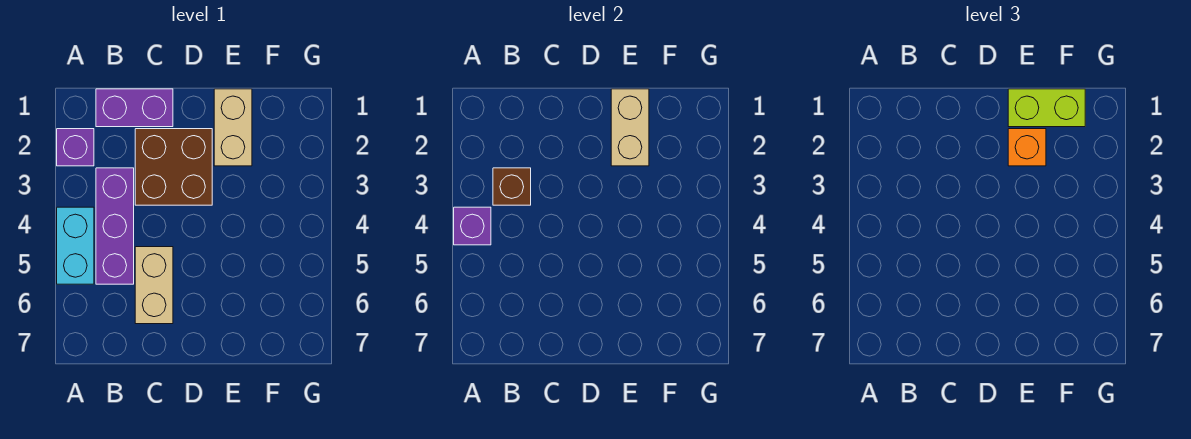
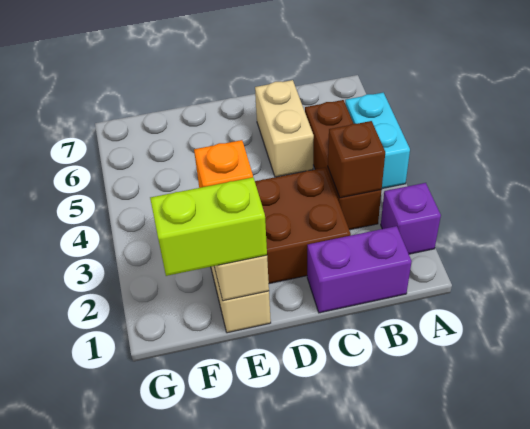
purple brick A4 level 2 -> none
purple brick B3:B5 level 1 -> brown brick B3:B5 level 1

